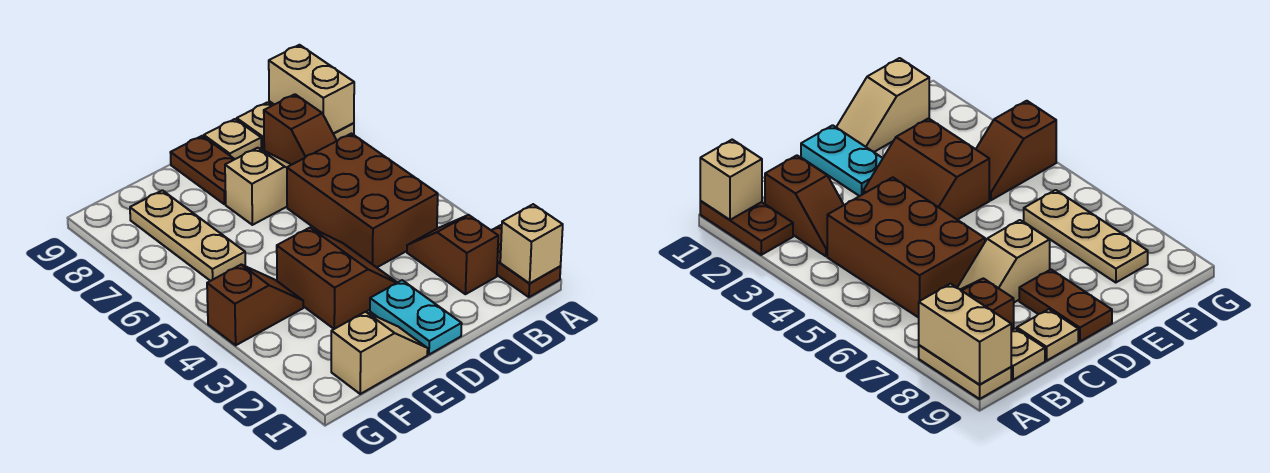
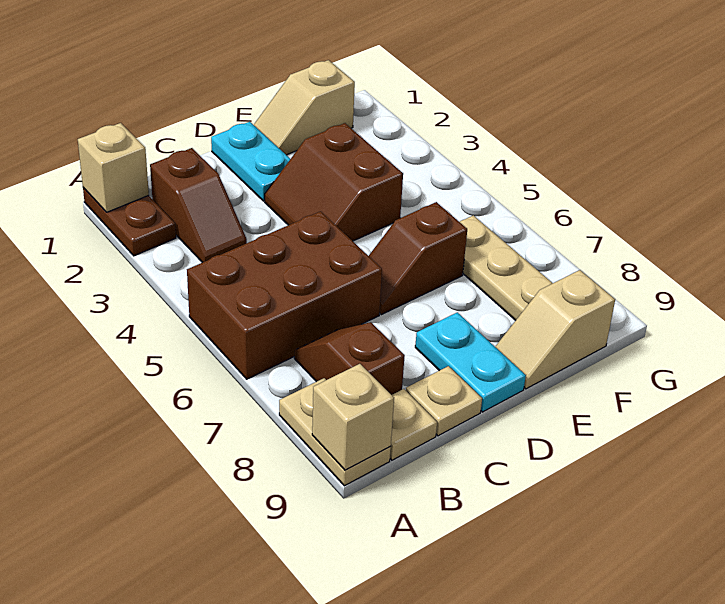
tan brick A8:A9 level 2 -> tan brick A9 level 2
brown brick B4:C6 level 1 -> brown brick A5:C6 level 1
tan slope C7:D7 level 1 top D -> tan slope E9:F9 level 1 top F
brown plate D8:D9 level 1 -> cyan plate D8:D9 level 1
brown slope F4:G4 level 1 top G -> brown slope D6:E6 level 1 top E

